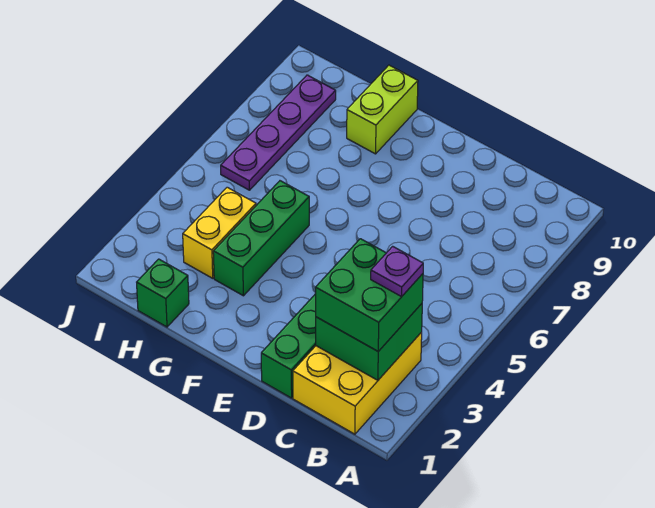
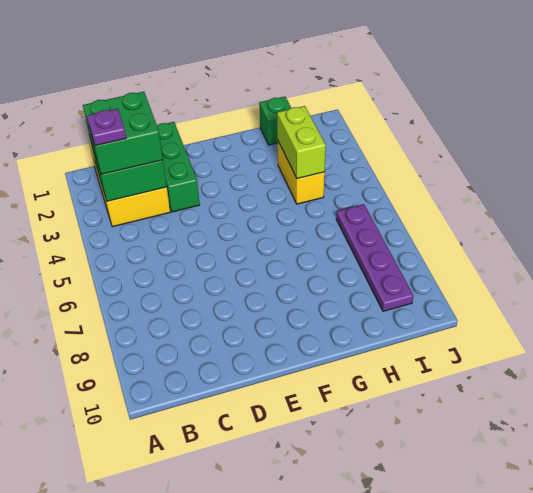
green brick G3:G5 level 1 -> none
lime brick G9:G10 level 1 -> lime brick H3:H4 level 2

